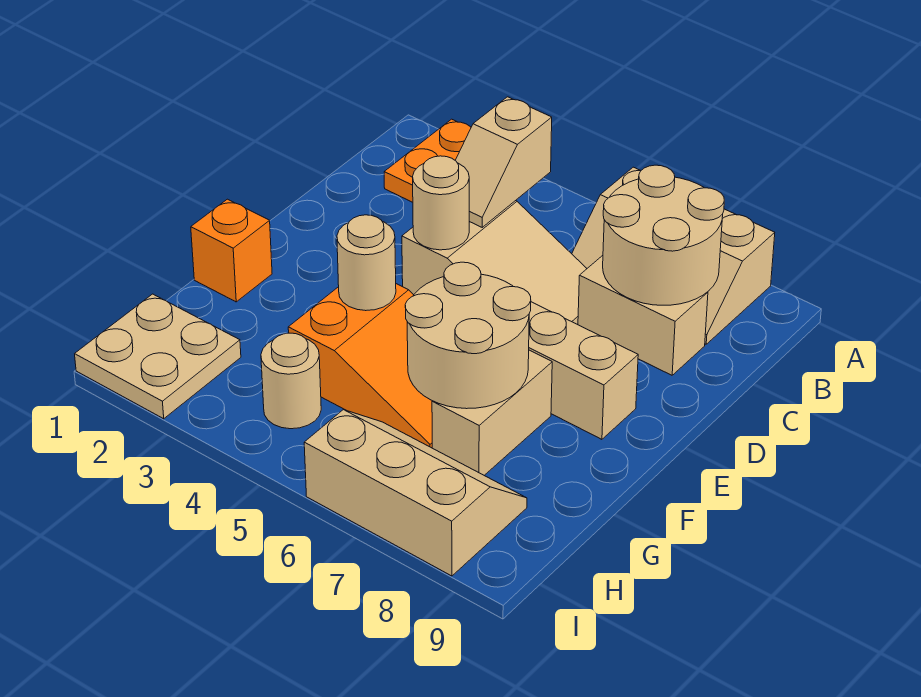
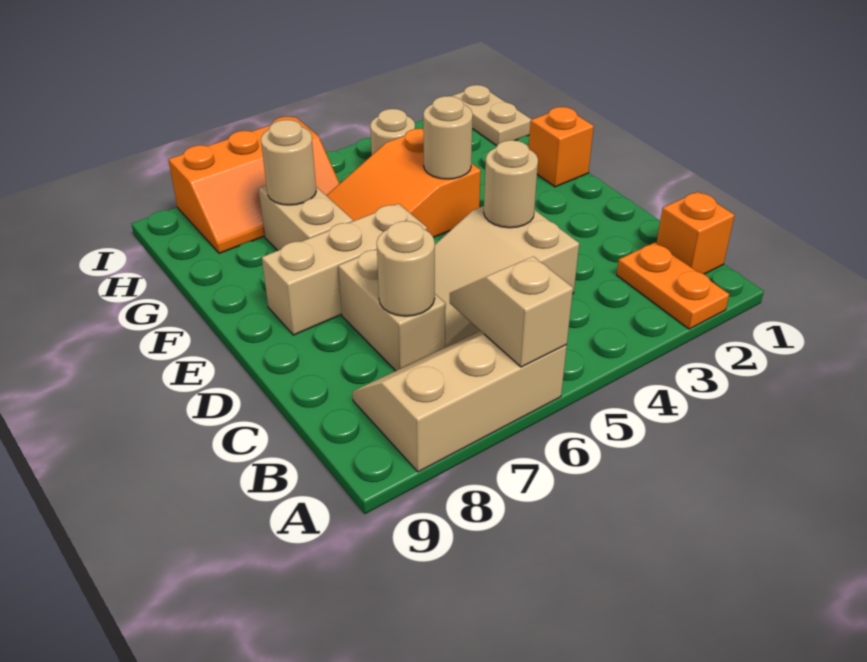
none -> orange brick B1 level 1
tan slope B4:C4 level 2 top B -> tan slope A6:B6 level 2 top A
tan round brick B7:C8 level 2 -> tan round brick C7 level 2
tan brick C7:C8 level 1 -> tan brick C7:D7 level 1
tan round brick F6:G7 level 2 -> tan round brick G7 level 2
tan plate H1:I2 level 1 -> tan plate H1:I1 level 1
tan slope H6:I8 level 1 top I -> orange slope H6:I8 level 1 top I

